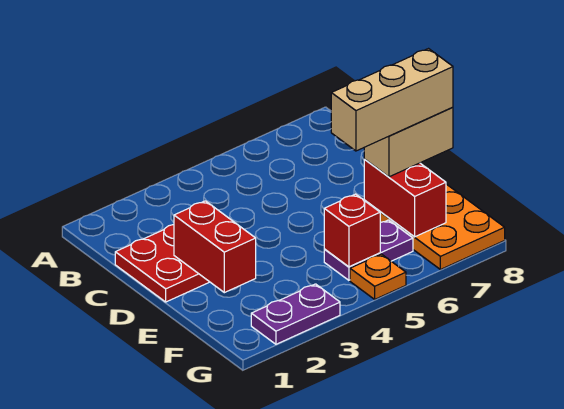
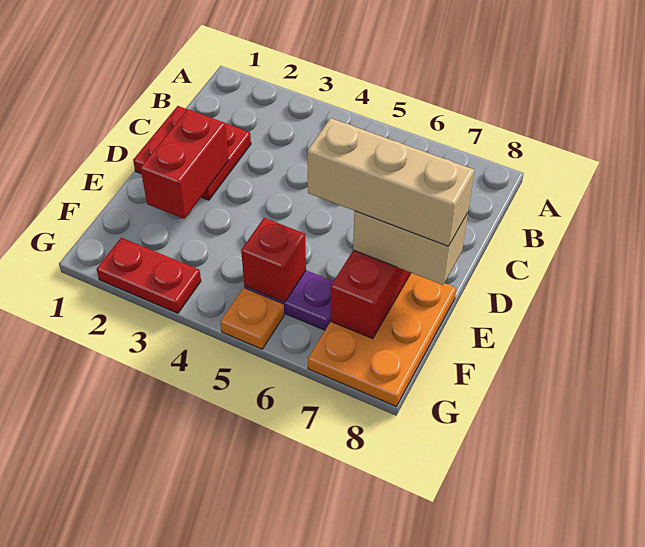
purple plate G2:G3 level 1 -> red plate G2:G3 level 1

